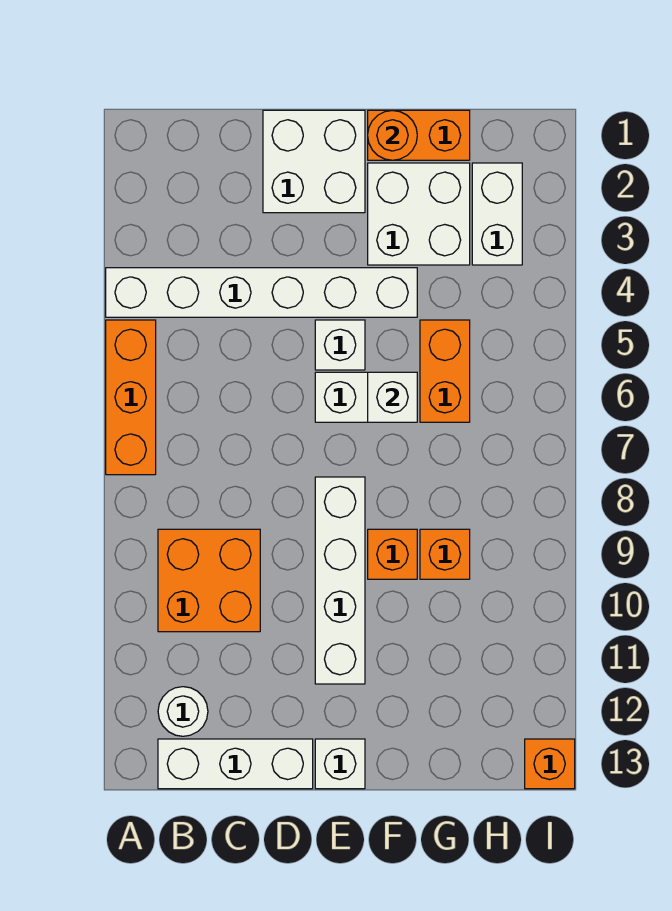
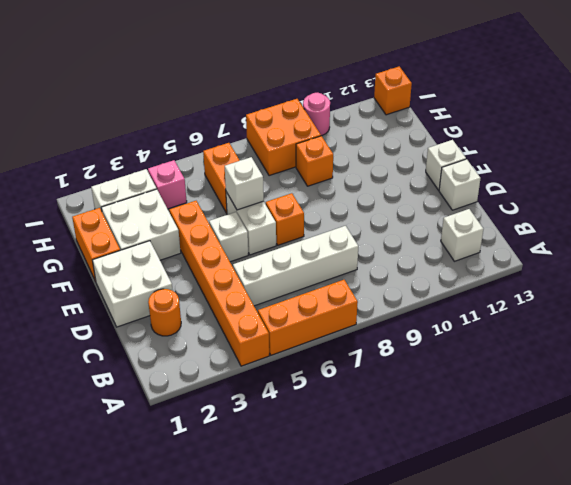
white brick A4:F4 level 1 -> orange brick A4:F4 level 1
orange brick B9:C10 level 1 -> orange brick H8:I9 level 1
white round brick B12 level 1 -> white brick B12 level 1
white brick B13:D13 level 1 -> white brick D13 level 1
white brick E8:E11 level 1 -> white brick C5:C8 level 1
orange round brick F1 level 2 -> orange round brick C2 level 1
orange brick F9 level 1 -> orange brick E7 level 1
orange brick G5:G6 level 1 -> orange brick G6:H6 level 1
none -> pink brick H4 level 1
none -> pink round brick I10 level 1

